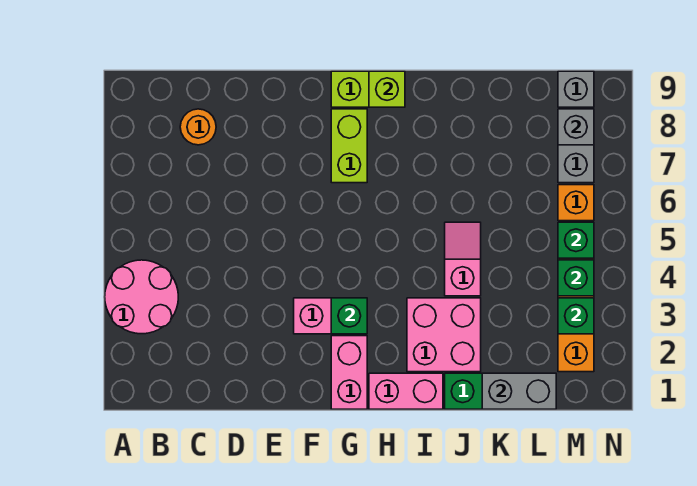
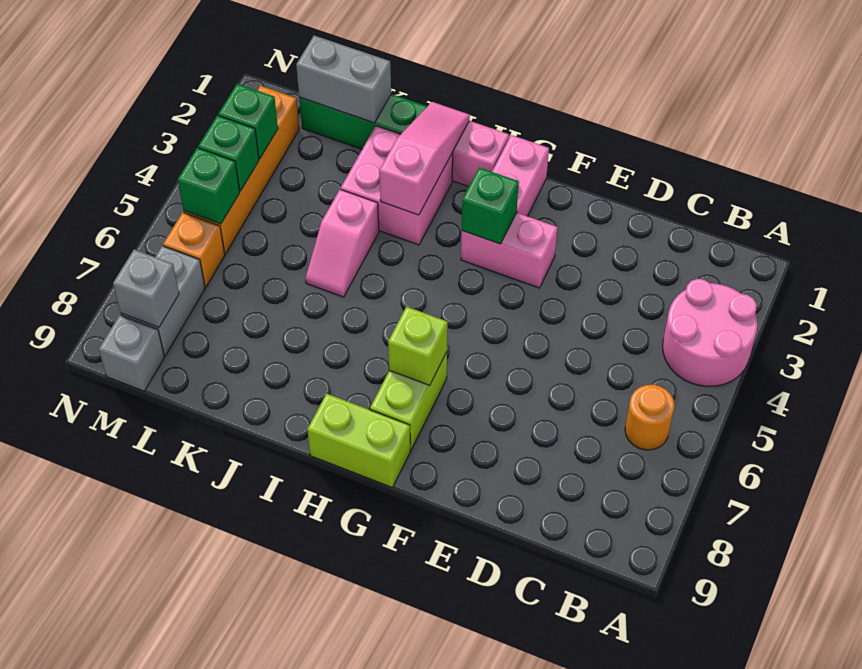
orange round brick C8 level 1 -> orange round brick B6 level 1
lime brick H9 level 2 -> lime brick G7 level 2
none -> pink slope I1:I3 level 2 top 3

